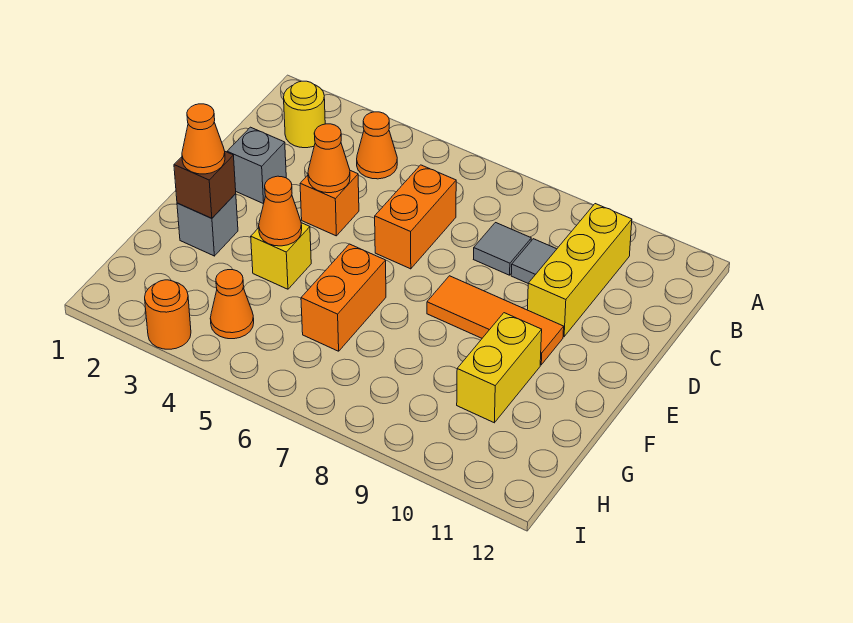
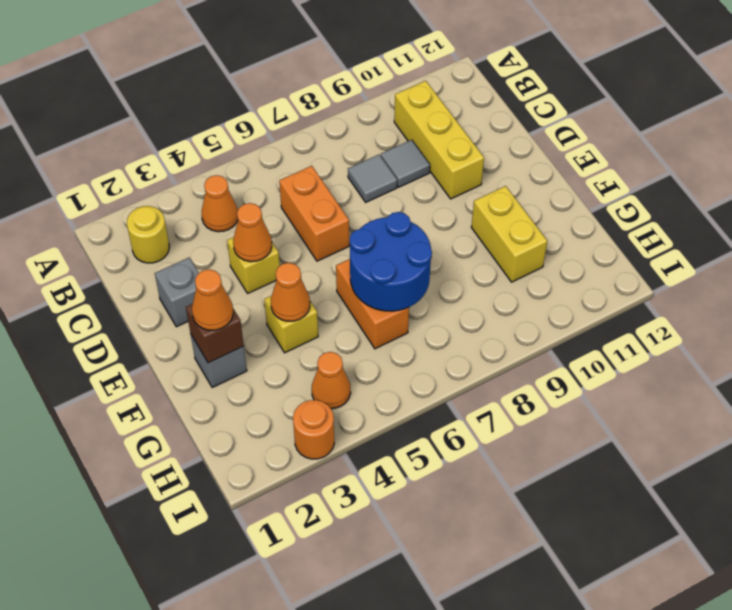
orange brick D4 level 1 -> yellow brick D4 level 1
orange tile E8:E10 level 1 -> none
none -> blue round brick F6:G7 level 2

